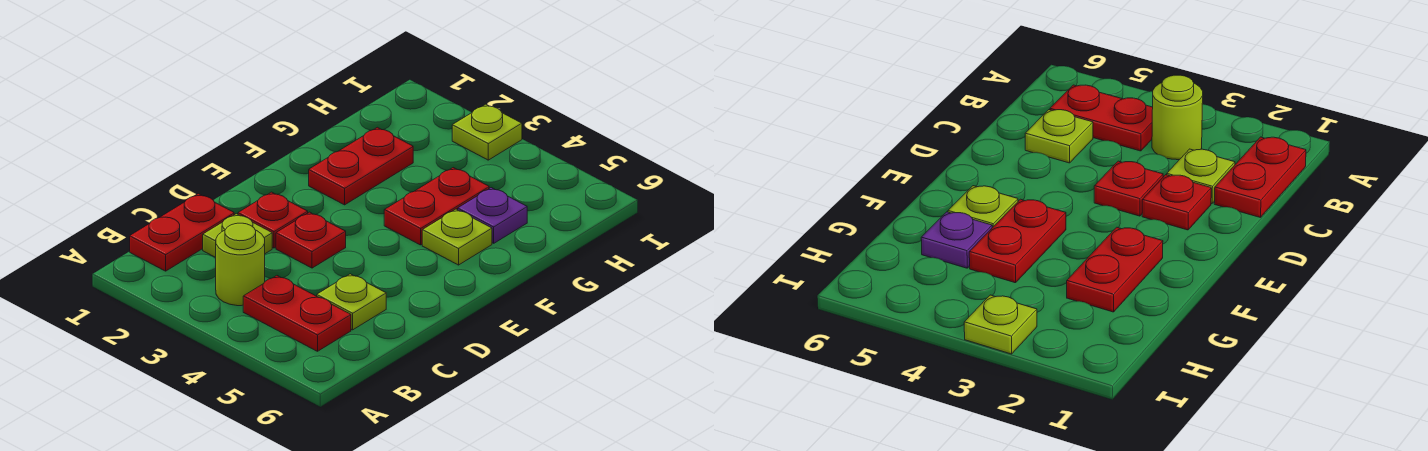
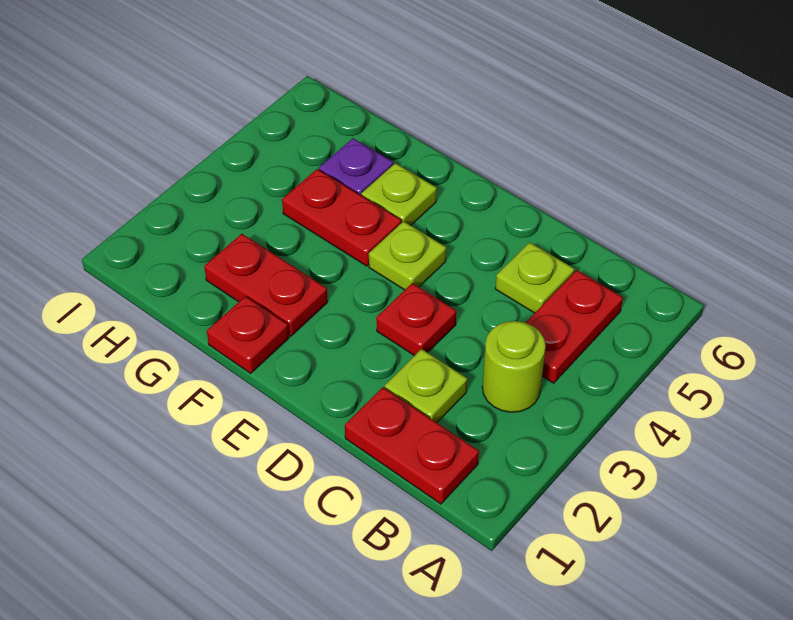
red plate D2 level 1 -> red plate F1 level 1
lime plate I3 level 1 -> lime plate E4 level 1

